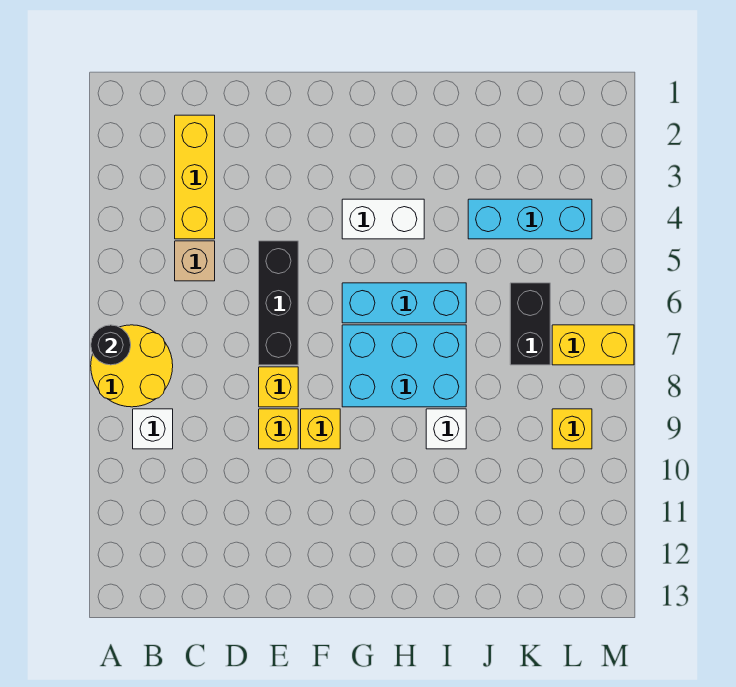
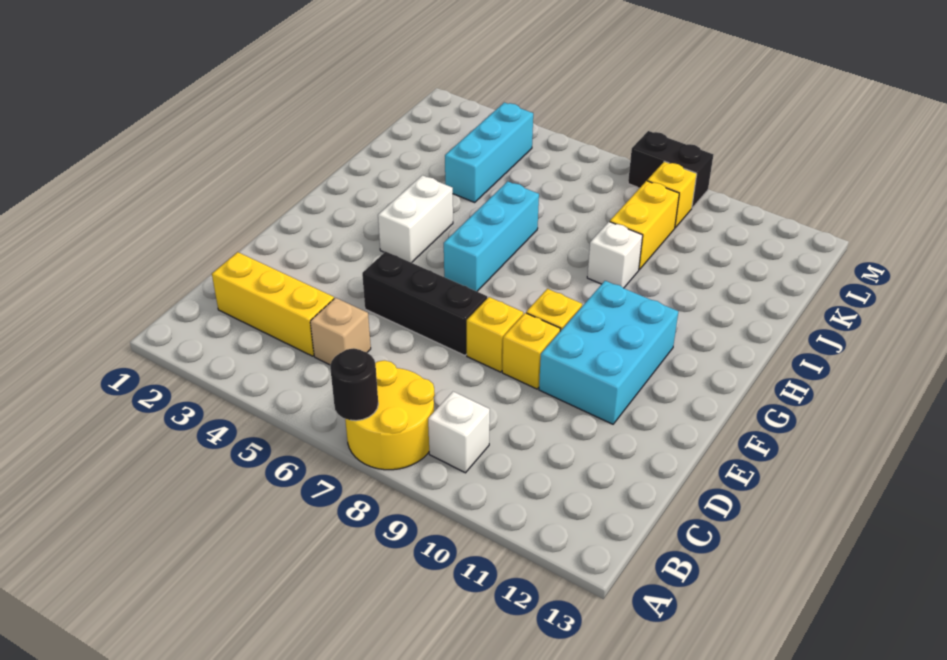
cyan brick G7:I8 level 1 -> cyan brick E10:G11 level 1
black brick K6:K7 level 1 -> black brick M8:M9 level 1
yellow brick L7:M7 level 1 -> yellow brick J9:K9 level 1

